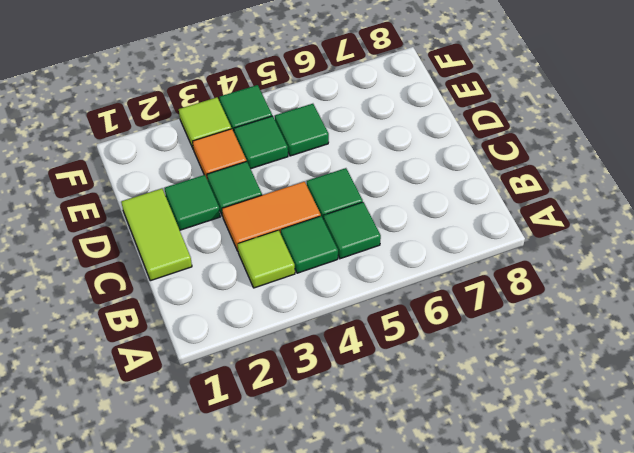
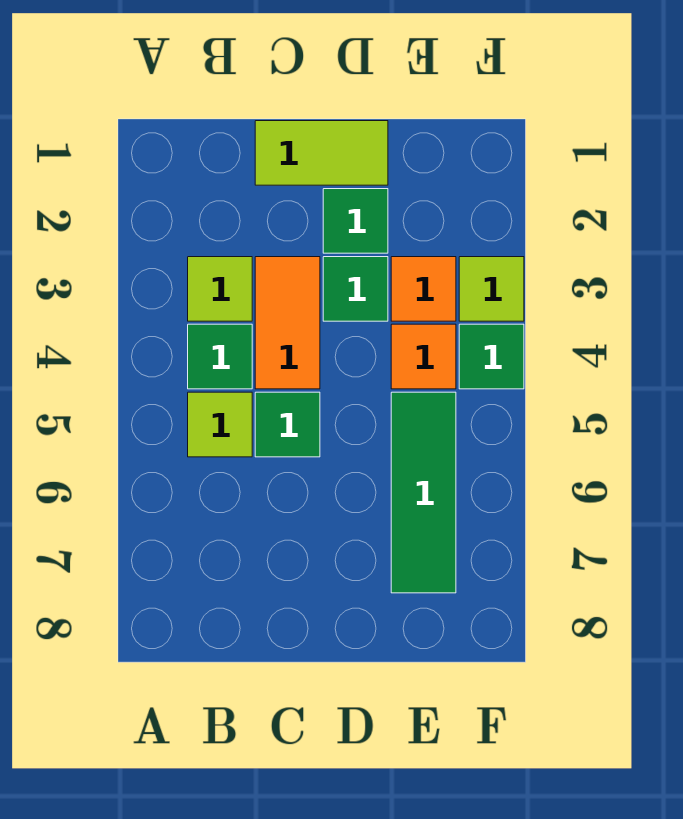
green tile B5 level 1 -> lime tile B5 level 1
green tile E4 level 1 -> orange tile E4 level 1
green tile E5 level 1 -> green tile E5:E7 level 1

